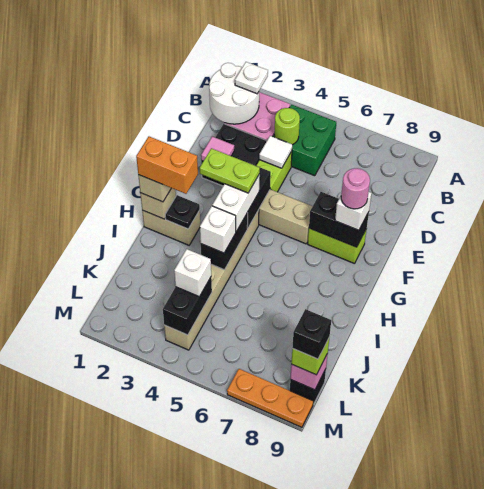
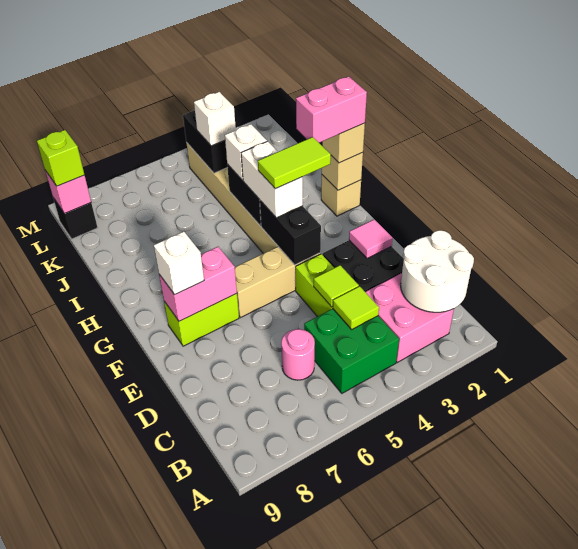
white plate B2 level 3 -> none
lime round brick C4 level 2 -> lime tile C4 level 2
white tile D4 level 2 -> lime tile D4 level 2
black brick F7:F8 level 2 -> pink brick F7:F8 level 2
pink round brick F8 level 4 -> pink round brick C6 level 1
lime plate G3:G4 level 4 -> lime tile G3:G4 level 4
tan brick H1:H2 level 1 -> tan brick H1 level 1
orange brick H1:H2 level 4 -> pink brick H1:H2 level 4
black plate H2 level 2 -> none
black brick L9 level 4 -> none
orange plate M7:M9 level 1 -> none

